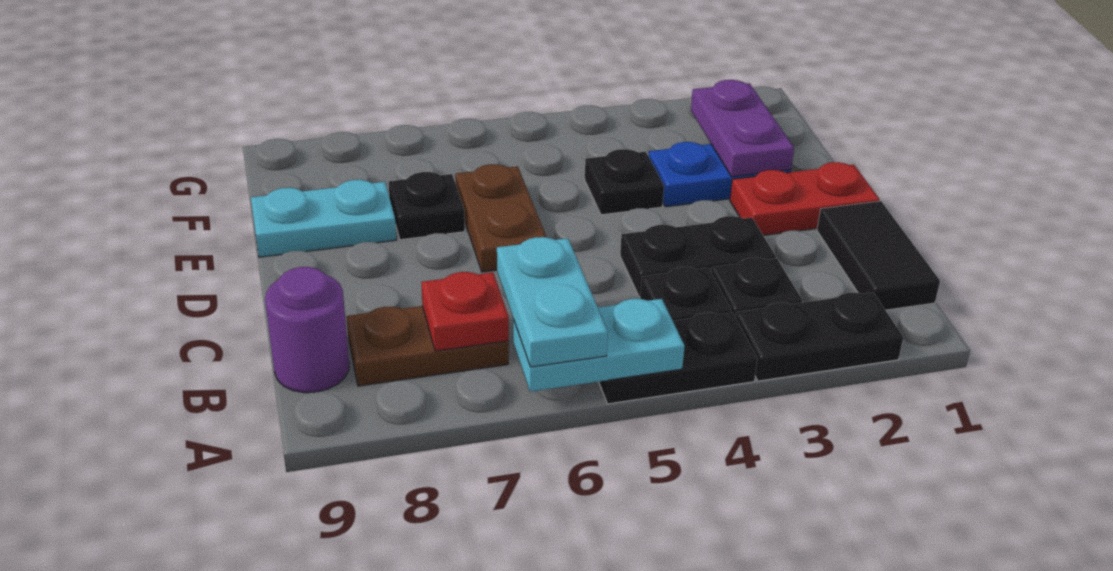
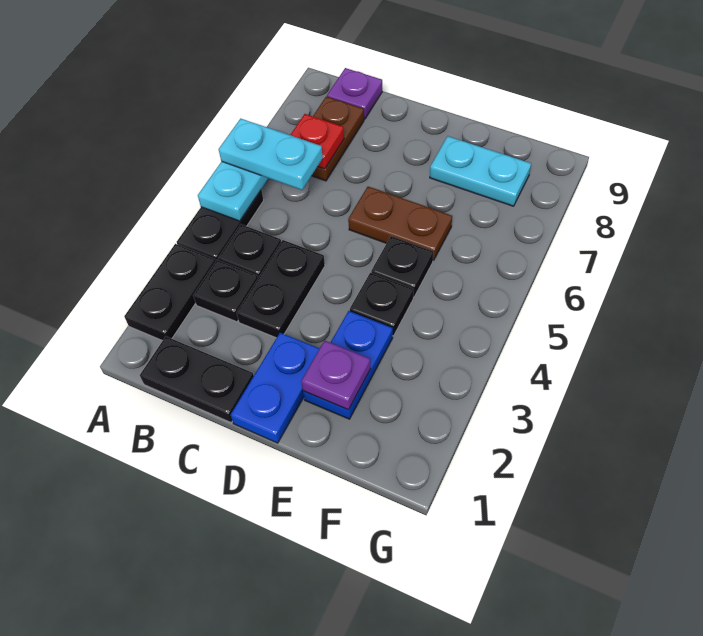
black tile B1:C1 level 1 -> black plate B1:C1 level 1
purple round brick B9 level 1 -> purple plate B9 level 1
red plate D1:D2 level 1 -> blue plate D1:D2 level 1
purple plate E2:F2 level 2 -> purple plate E2 level 2
black plate E7 level 1 -> black plate E5 level 1
cyan plate E8:E9 level 1 -> cyan plate E8:F8 level 1

